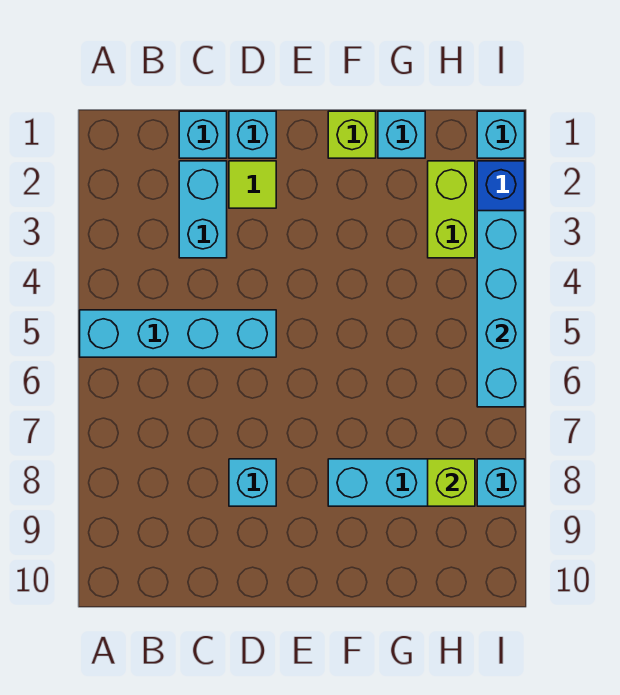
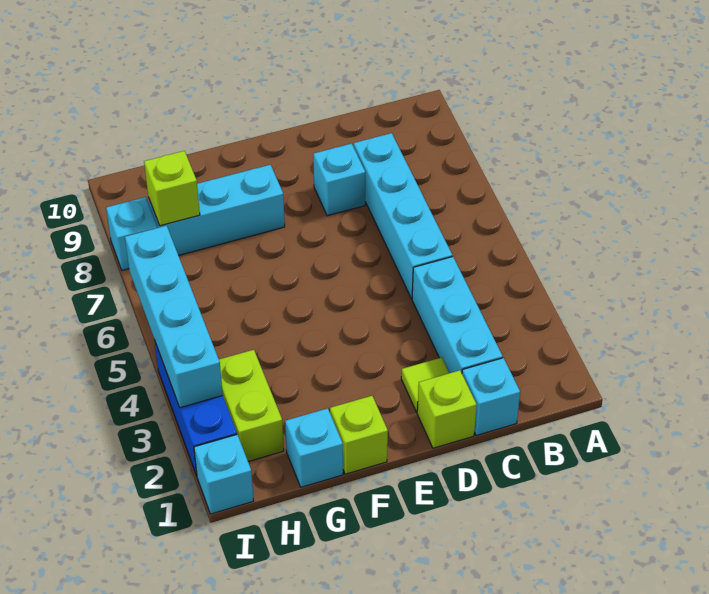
cyan brick A5:D5 level 1 -> cyan brick C5:C8 level 1
cyan brick C2:C3 level 1 -> cyan brick C2:C4 level 1
cyan brick D1 level 1 -> lime brick D1 level 1

